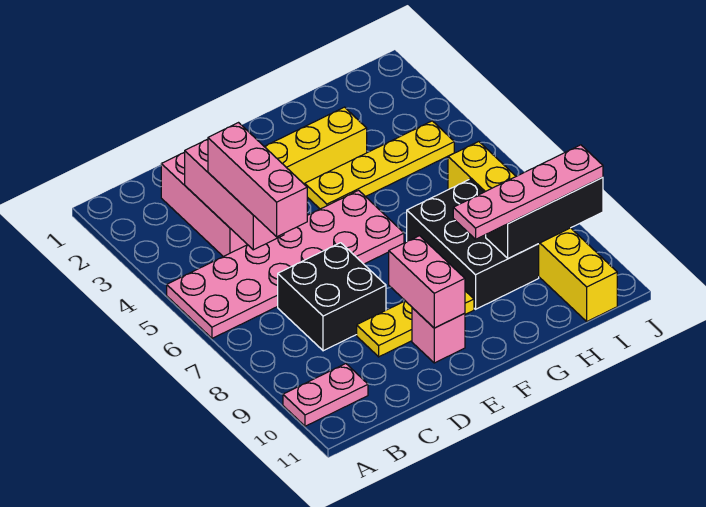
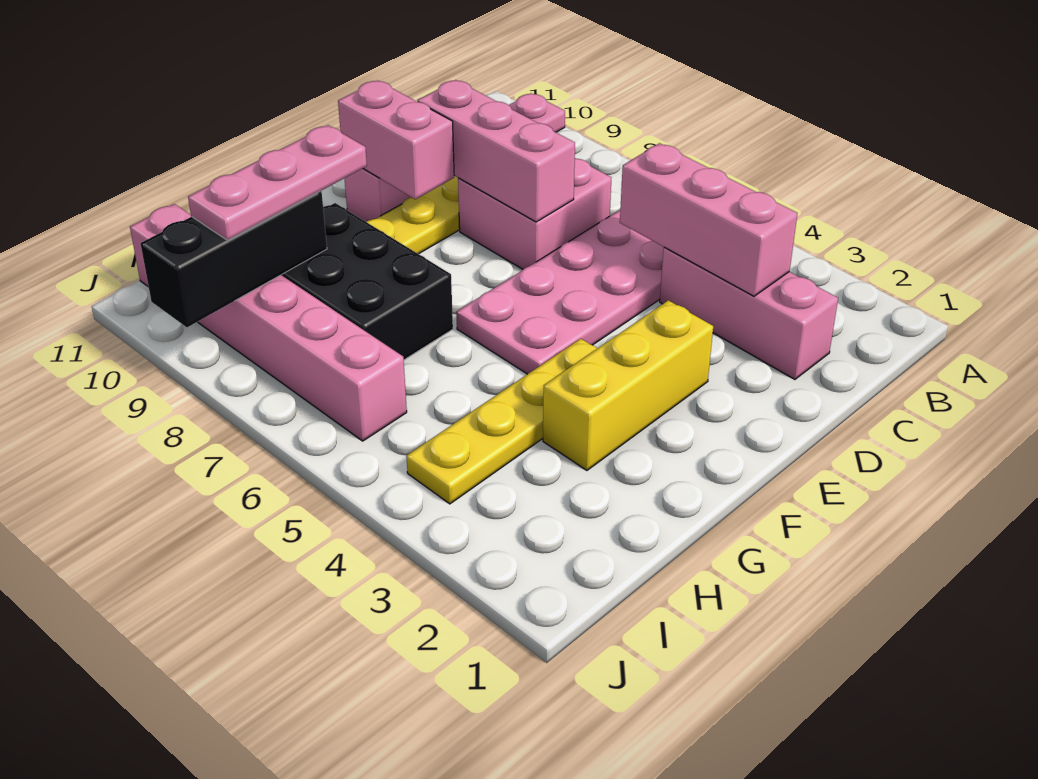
pink brick C4:C6 level 3 -> pink brick D7:D9 level 2
black brick C7:D8 level 1 -> pink brick C7:D8 level 1
pink plate G9:J9 level 3 -> pink plate G9:I9 level 3
yellow brick I6:I11 level 1 -> pink brick I6:I11 level 1

